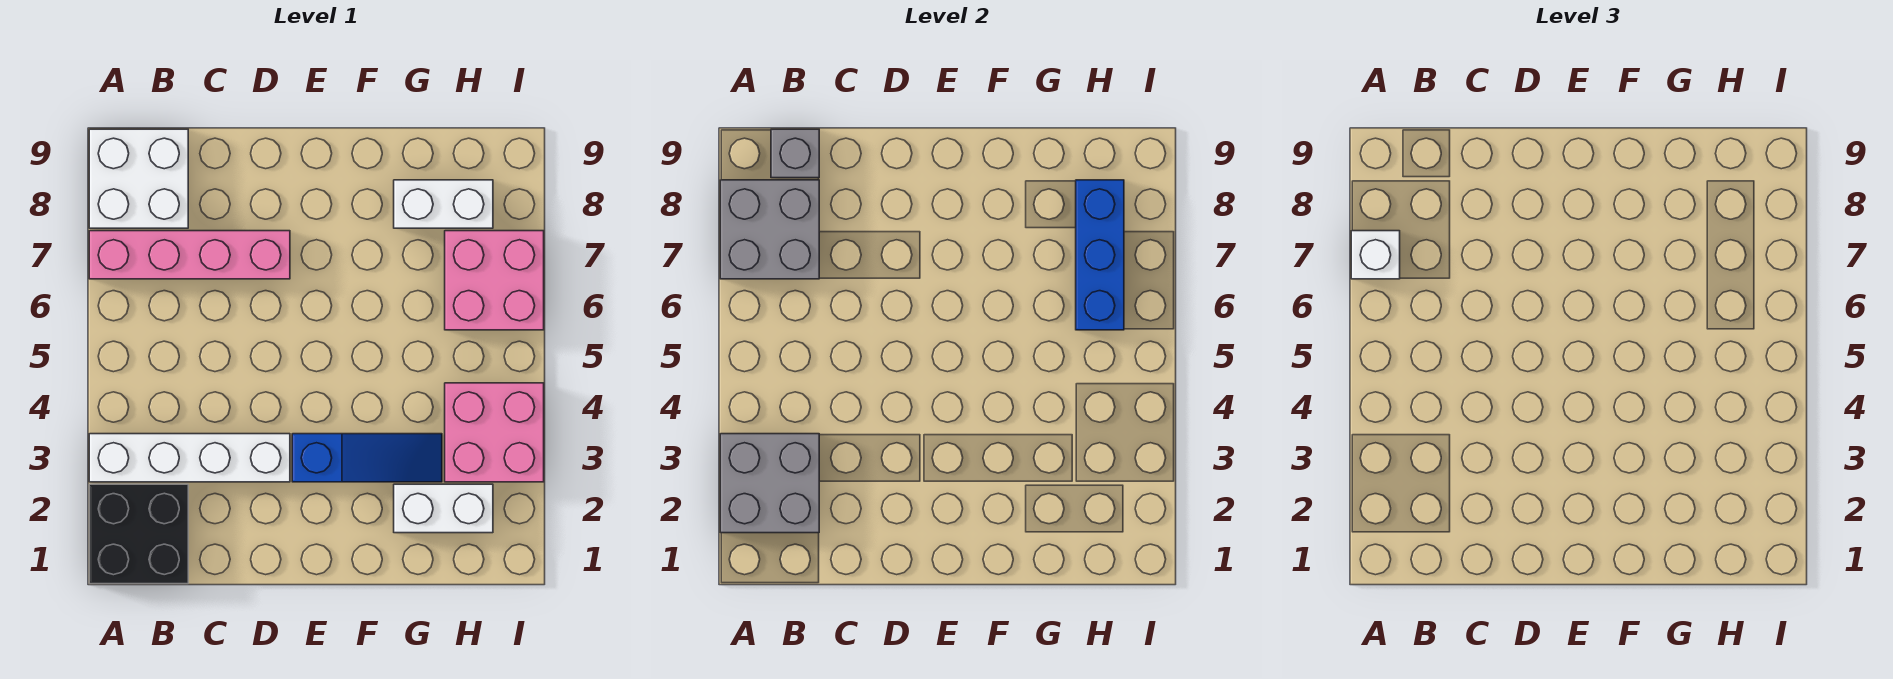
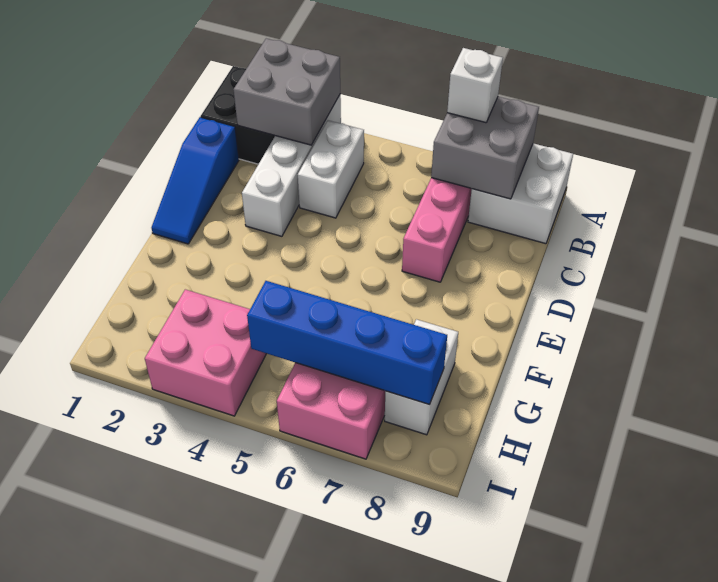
grey brick B9 level 2 -> none
blue slope E3:G3 level 1 top E -> blue slope C1:E1 level 1 top C
white brick G2:H2 level 1 -> white brick B4:C4 level 1
blue brick H6:H8 level 2 -> blue brick H5:H8 level 2

